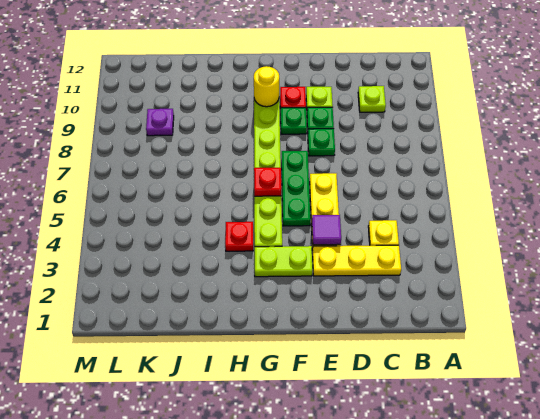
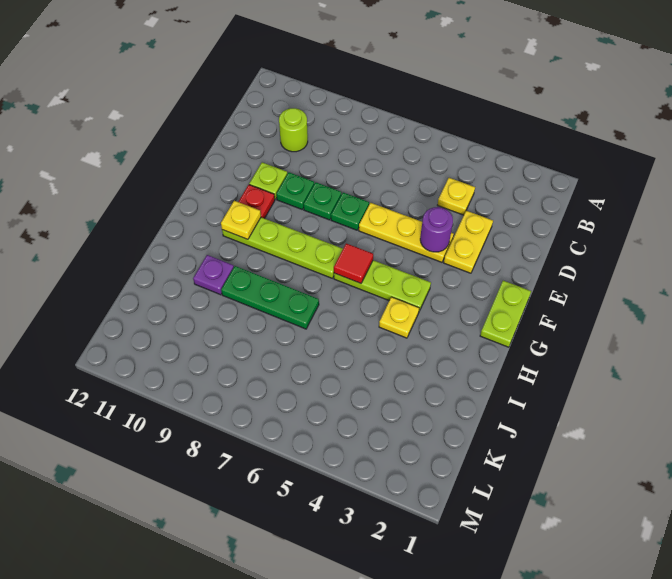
yellow plate C3:E3 level 1 -> yellow plate D3:E3 level 1
lime plate C10 level 1 -> lime round brick C10 level 1
purple tile E4 level 2 -> purple round brick E4 level 2
lime plate F3:G3 level 1 -> lime plate F1:G1 level 1
green plate F5:F7 level 1 -> green plate I7:I9 level 1
green plate F9 level 1 -> green plate E7 level 1
red plate G6 level 2 -> red tile G6 level 2
yellow round brick G10 level 2 -> yellow plate G10 level 2
red plate H4 level 1 -> yellow plate H4 level 1
purple plate K9 level 1 -> purple plate I10 level 1

